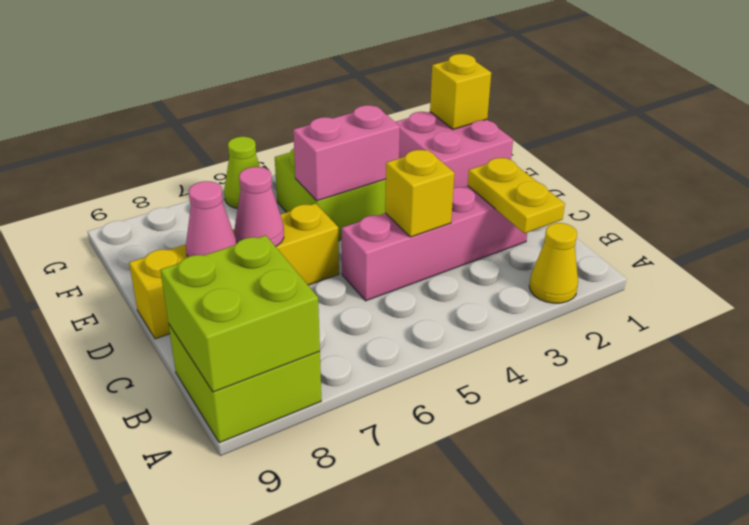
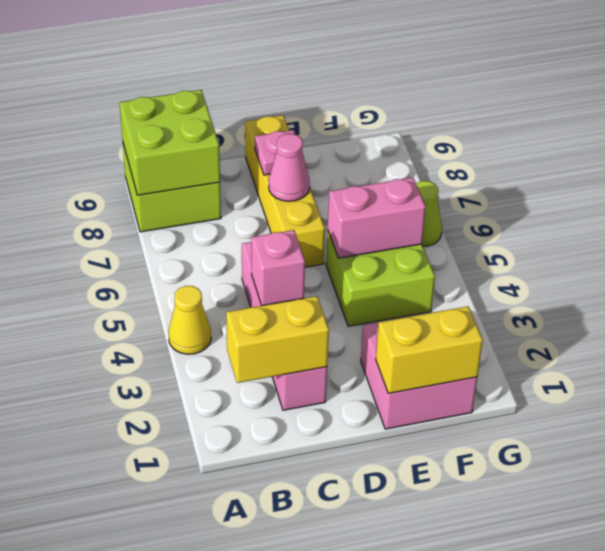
yellow cone A2 level 1 -> yellow cone A4 level 1
yellow plate B2:C2 level 2 -> yellow brick B2:C2 level 2
yellow brick C4 level 2 -> pink brick C4 level 2
pink cone D8 level 2 -> pink plate D8 level 2
pink brick E4:E5 level 2 -> pink brick E5:F5 level 2
yellow brick F1 level 2 -> yellow brick E1:F1 level 2

